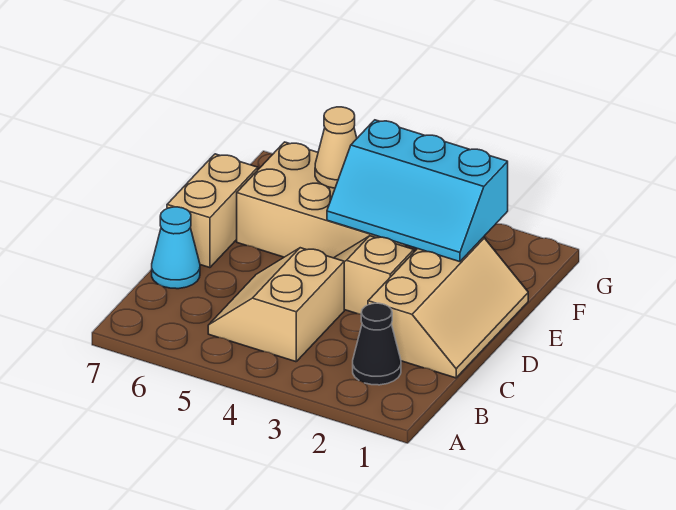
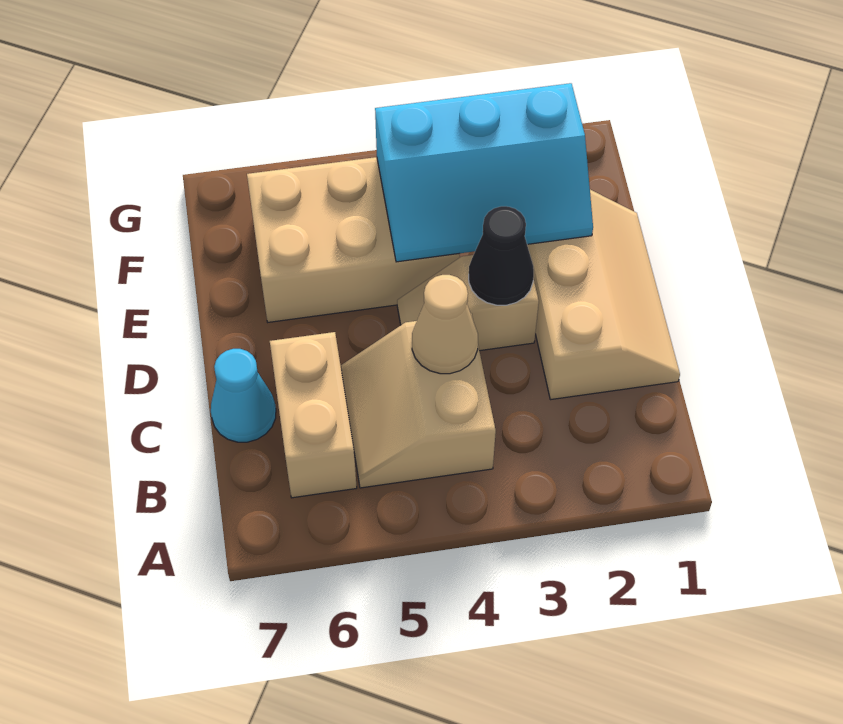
black cone B2 level 1 -> black cone D3 level 2
tan brick D7:E7 level 1 -> tan brick B6:C6 level 1
tan cone F5 level 2 -> tan cone C4 level 2

